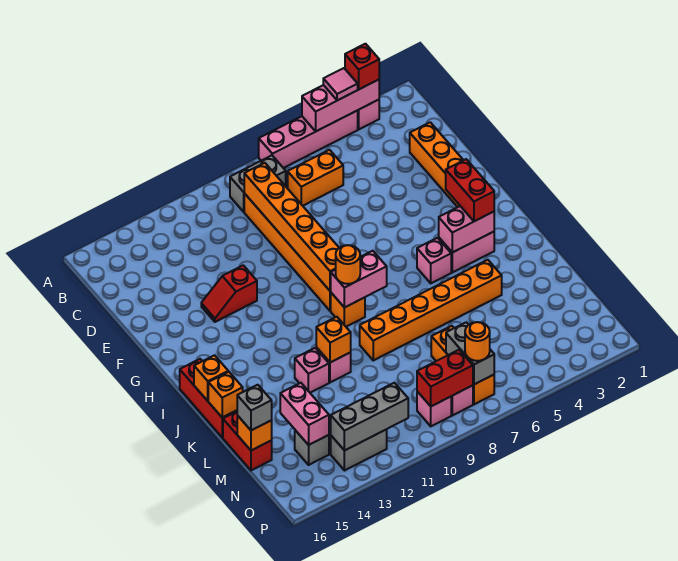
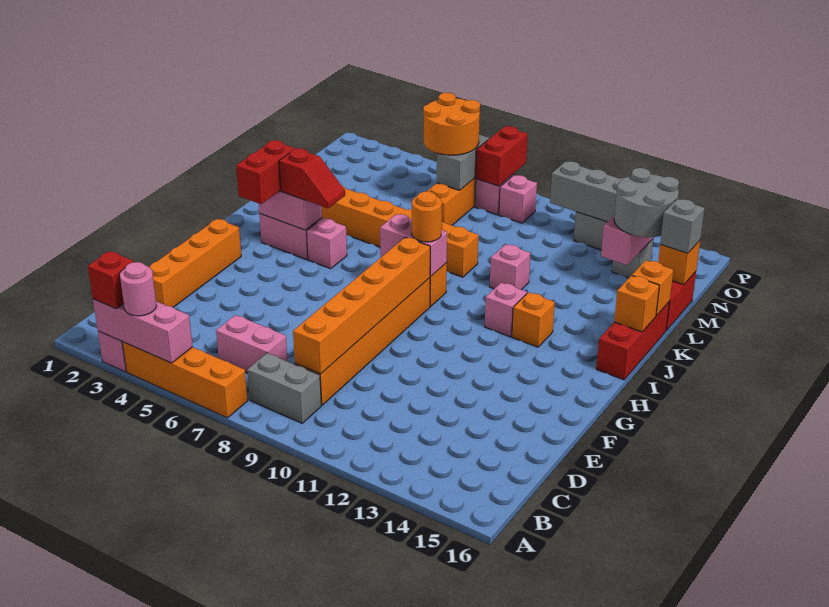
pink brick A4:A7 level 1 -> orange brick A4:A7 level 1
pink tile A4 level 3 -> pink round brick A4 level 3
orange brick C6:C7 level 1 -> pink brick C6:C7 level 1
red slope F12:F13 level 1 top 12 -> red slope I4:I5 level 3 top 4
orange brick K11 level 2 -> orange brick I13 level 1
pink brick K12 level 1 -> pink brick I12 level 1
none -> grey round brick M14:N15 level 3
orange round brick O7 level 3 -> orange round brick N6:O7 level 3
red brick O8:O9 level 2 -> red brick O8:P8 level 2

